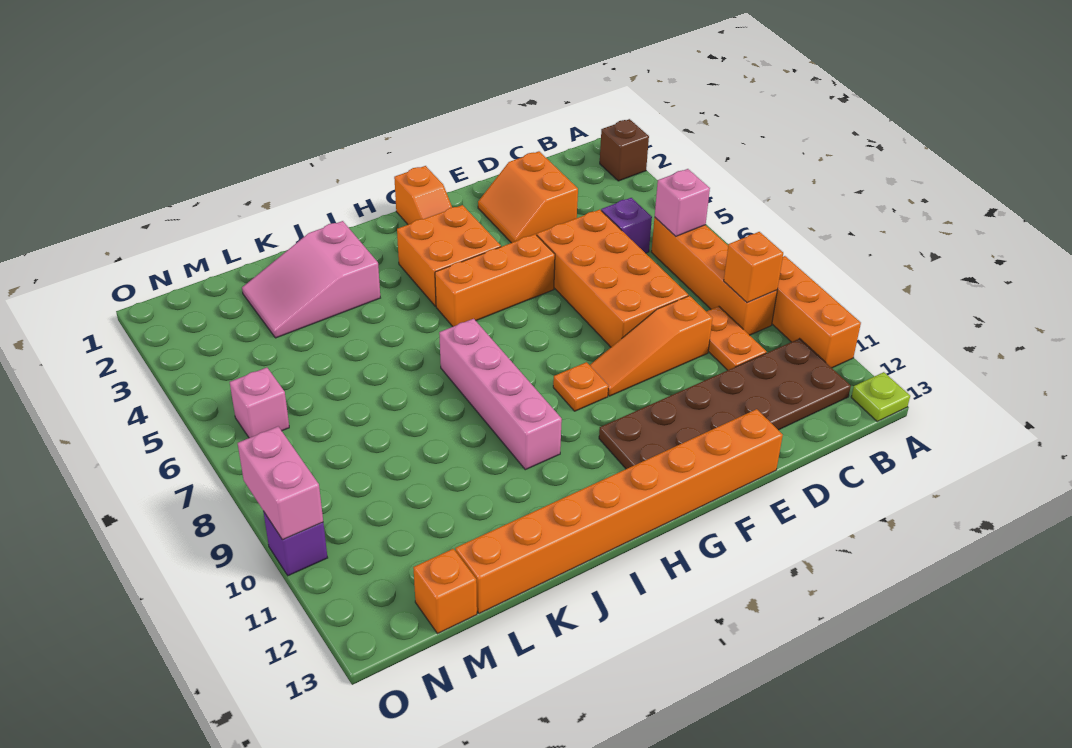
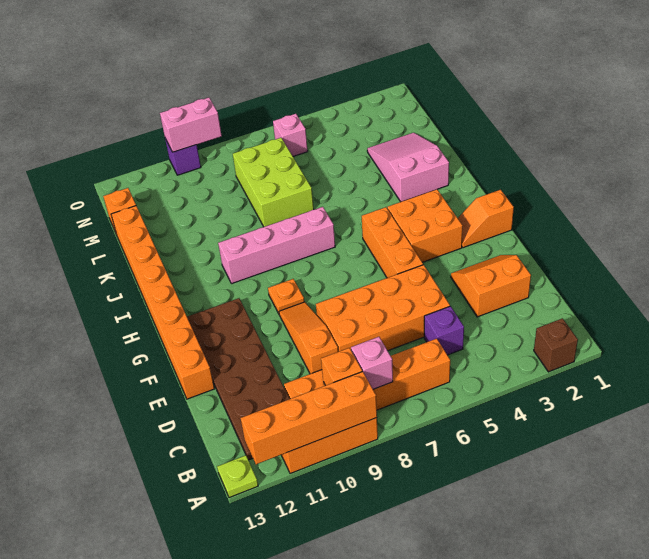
none -> orange brick A9:A12 level 2
pink brick B6 level 2 -> pink brick B8 level 2
none -> lime brick K7:M8 level 1

